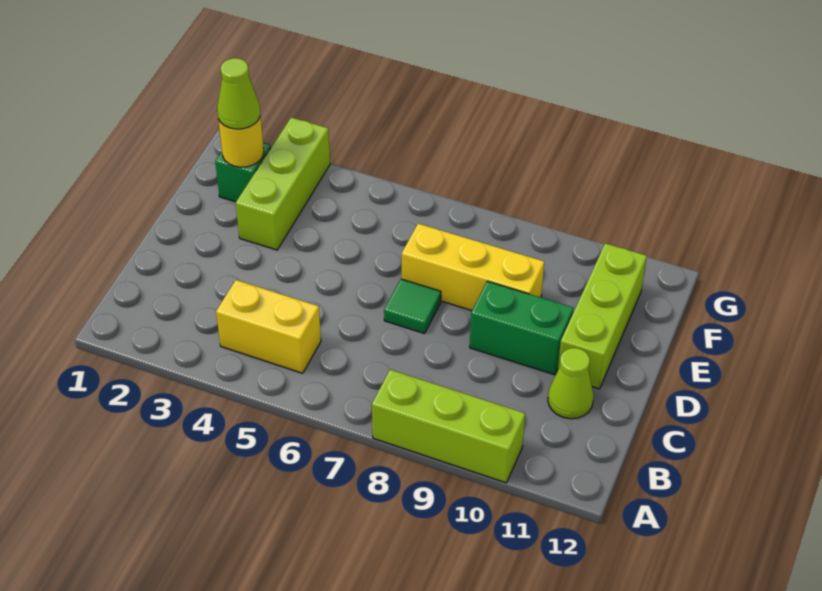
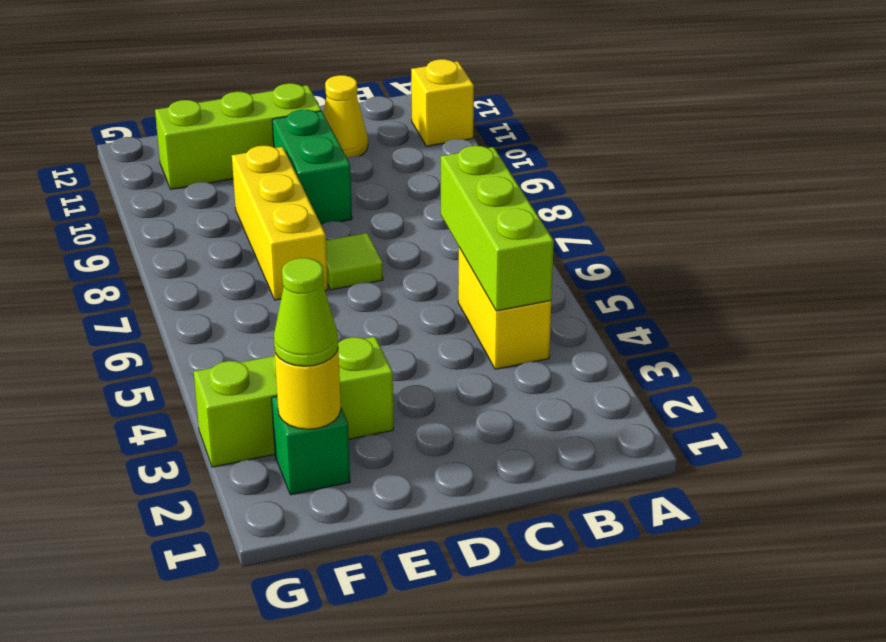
lime brick A8:A10 level 1 -> lime brick B4:B6 level 2
none -> yellow brick A11 level 1
lime cone C11 level 1 -> yellow cone C11 level 1
green tile D7 level 1 -> lime tile D7 level 1

